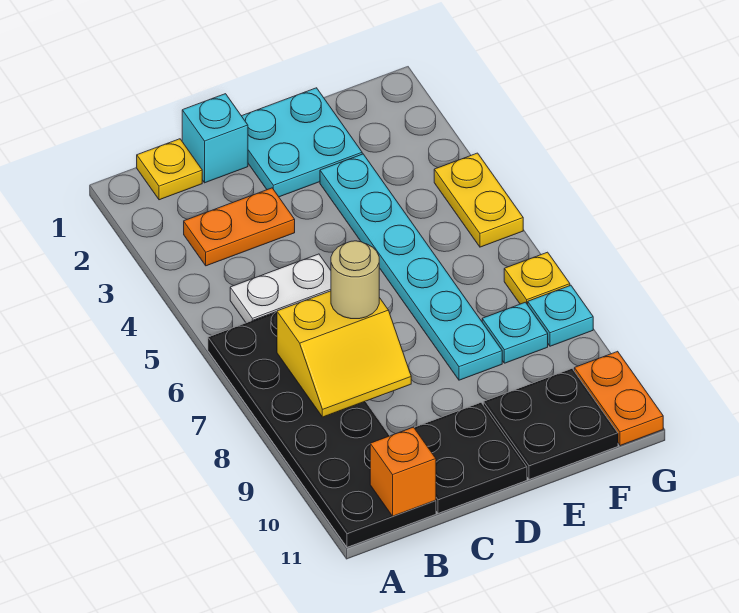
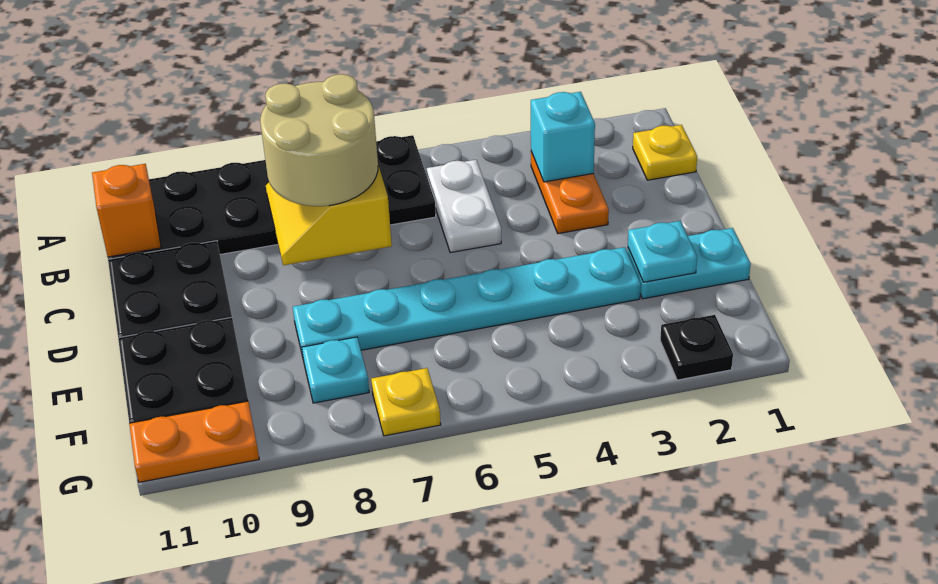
cyan brick C1 level 1 -> cyan brick B3 level 2
tan round brick C7 level 3 -> tan round brick B7:C8 level 3
cyan plate D1:E2 level 1 -> cyan plate E1:E2 level 1
none -> black plate G2 level 1
yellow plate G4:G5 level 1 -> none
cyan plate G8 level 1 -> cyan plate E2 level 2

